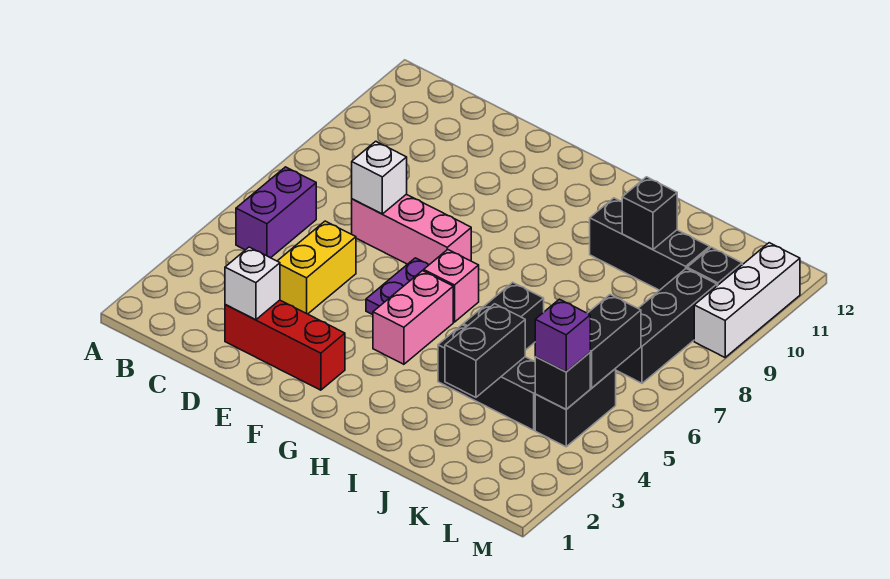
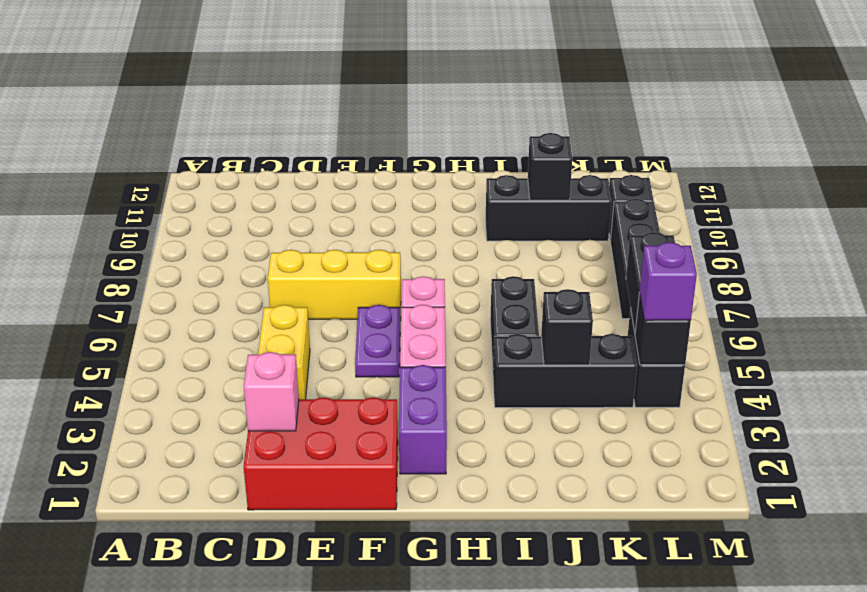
purple brick B5:B6 level 1 -> purple brick G2:G3 level 1
red brick D2:F2 level 1 -> red brick D1:F2 level 1
white brick D2 level 2 -> pink brick D2 level 2
pink brick D7:F7 level 1 -> yellow brick D7:F7 level 1
white brick D7 level 2 -> none
black brick J3:J4 level 2 -> black brick J4 level 2
white brick M9:M11 level 1 -> none

